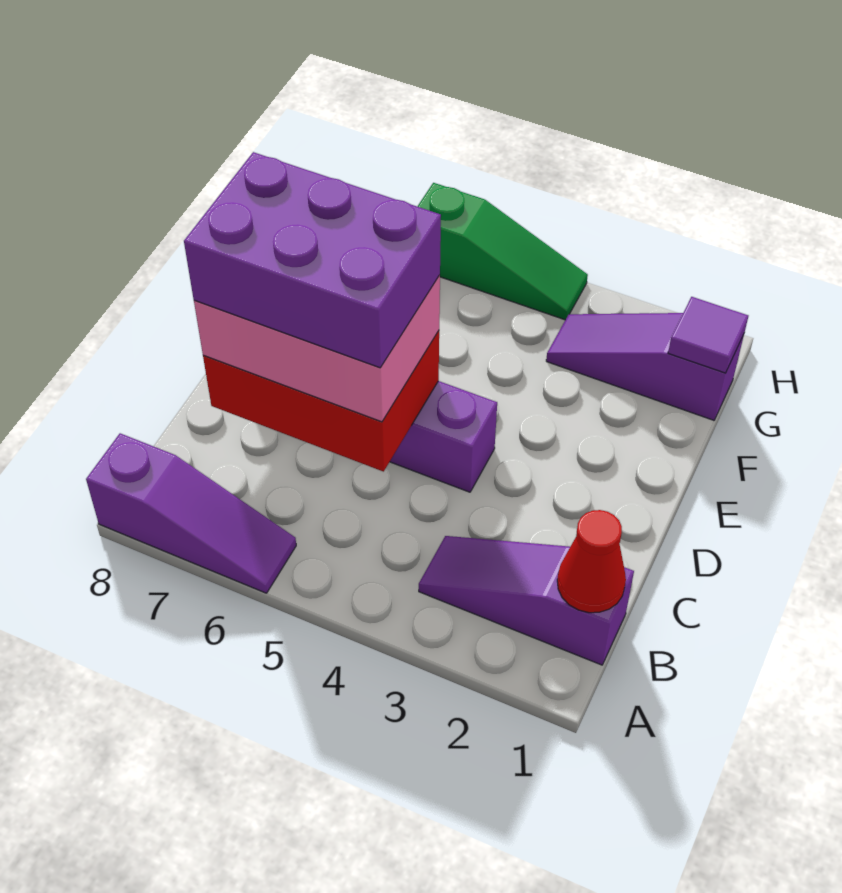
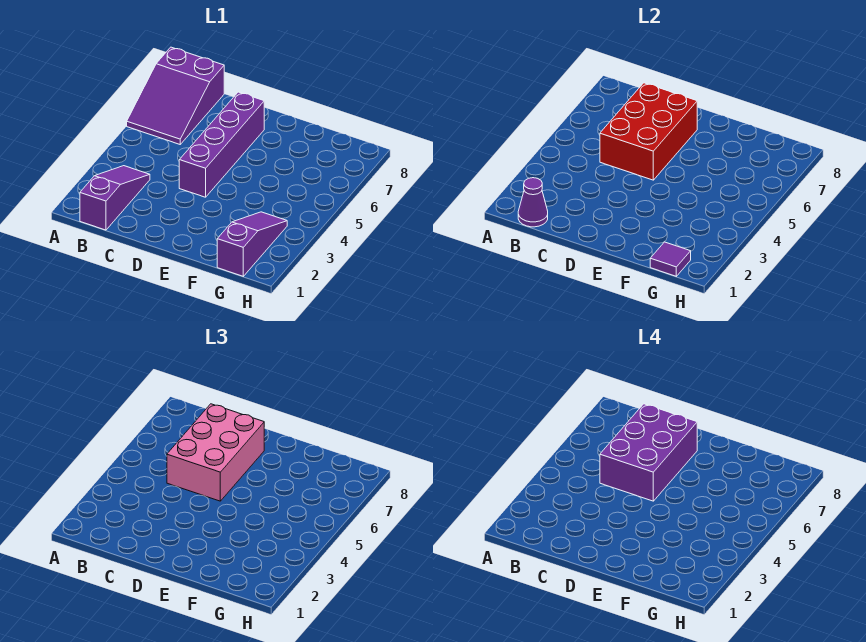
purple slope A6:A8 level 1 top 8 -> purple slope A6:B8 level 1 top 8
red cone B1 level 2 -> purple cone B1 level 2
green slope H4:H6 level 1 top 6 -> none

